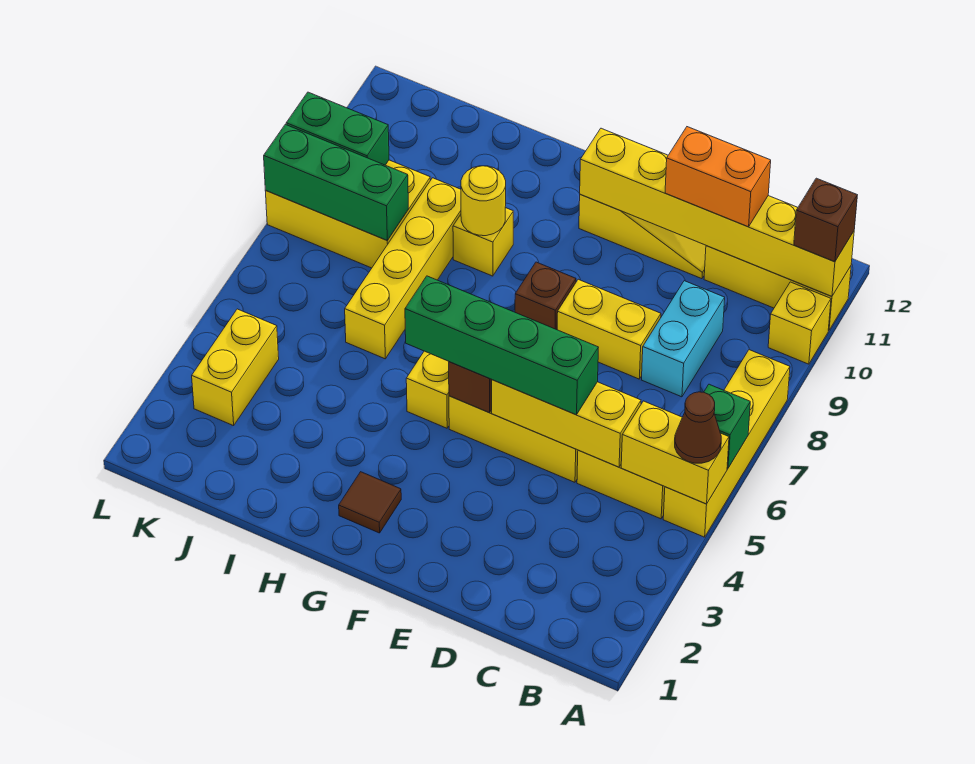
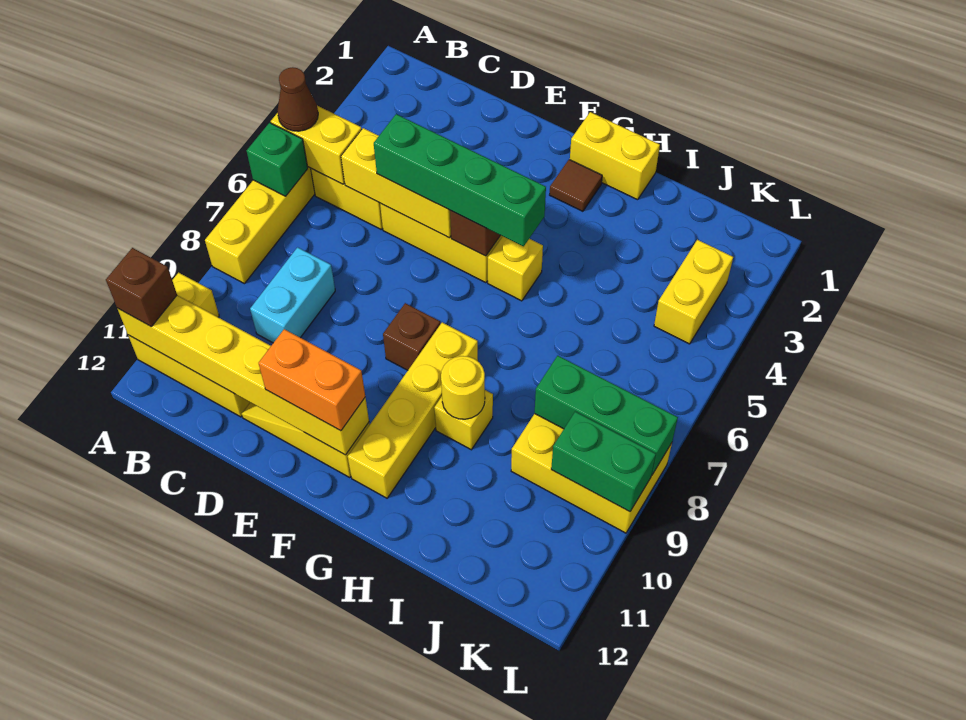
orange brick C11:D11 level 3 -> orange brick E11:F11 level 3
yellow brick D8:E8 level 1 -> yellow brick G1:H1 level 1
yellow brick I6:I9 level 1 -> yellow brick G8:G11 level 1

